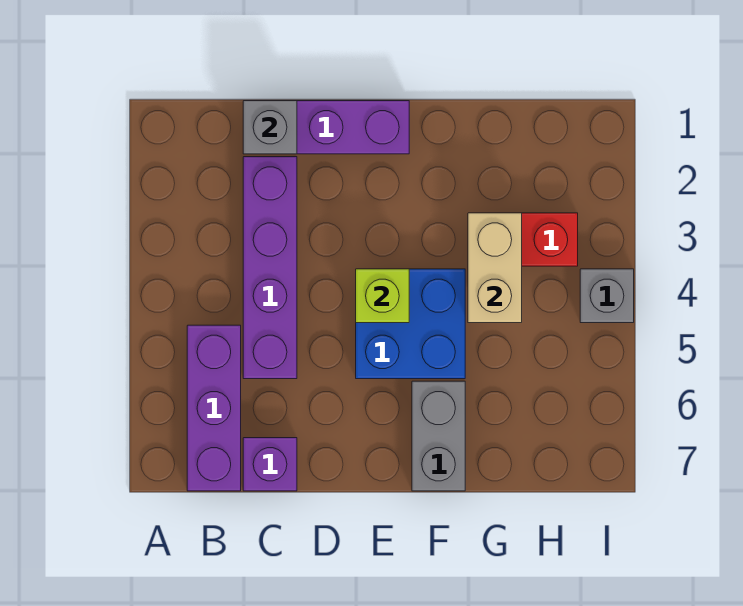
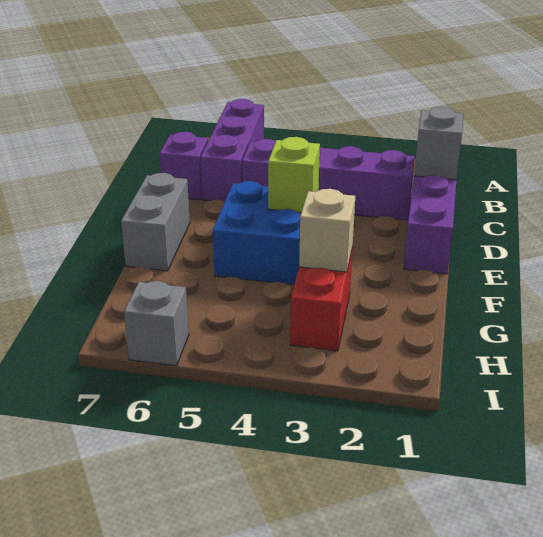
purple brick B5:B7 level 1 -> purple brick A6:C6 level 1
grey brick F6:F7 level 1 -> grey brick E7:F7 level 1
tan brick G3:G4 level 2 -> tan brick G3 level 2
grey brick I4 level 1 -> grey brick I6 level 1

